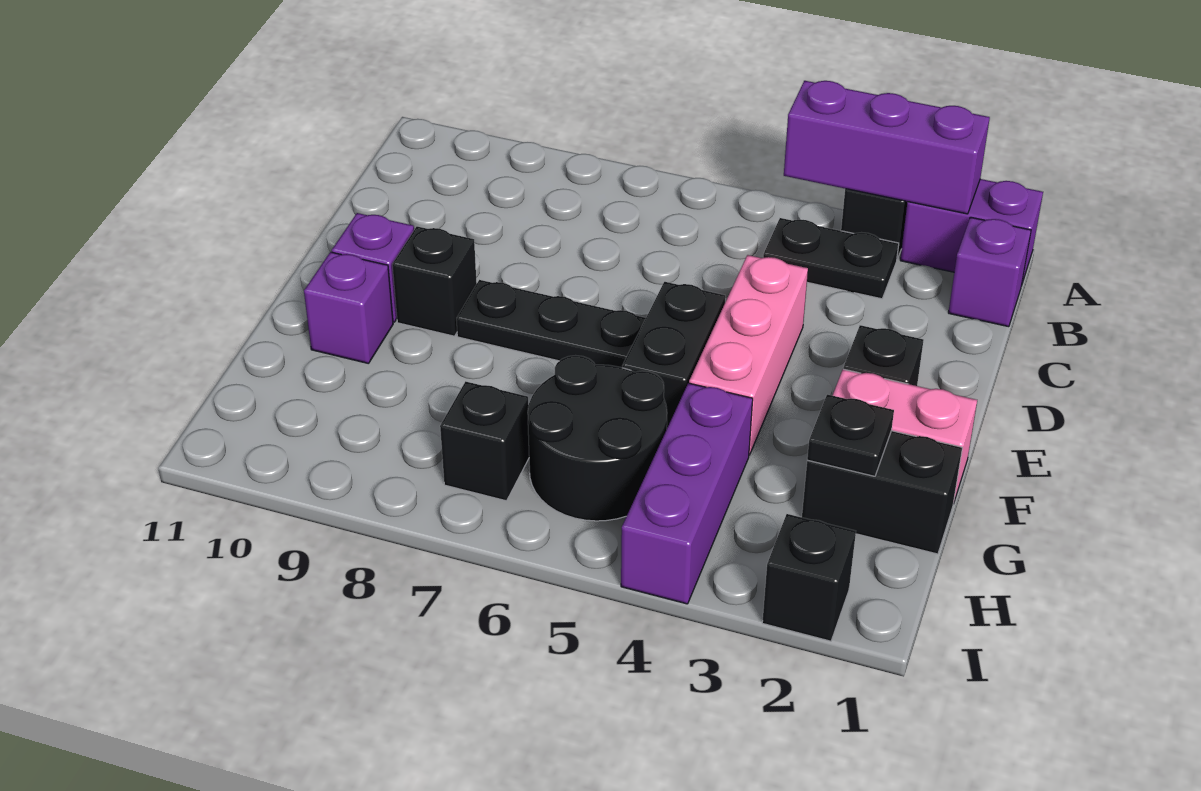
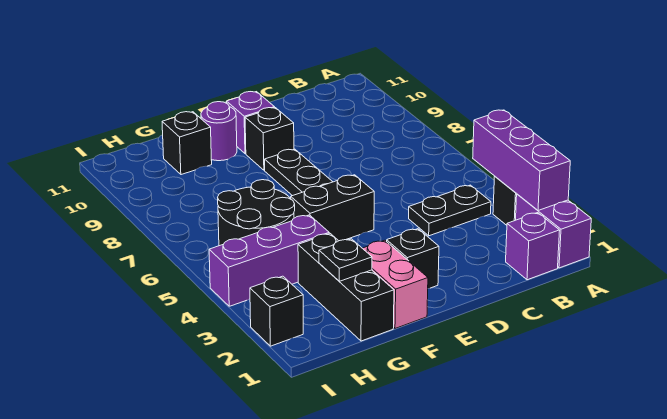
black plate B3:B4 level 1 -> black plate B4:C4 level 1
pink brick D4:F4 level 1 -> none
purple brick F10 level 1 -> purple round brick F10 level 1
black brick G1:G2 level 1 -> black brick G1:G3 level 1
black brick H7 level 1 -> black brick G10 level 1

